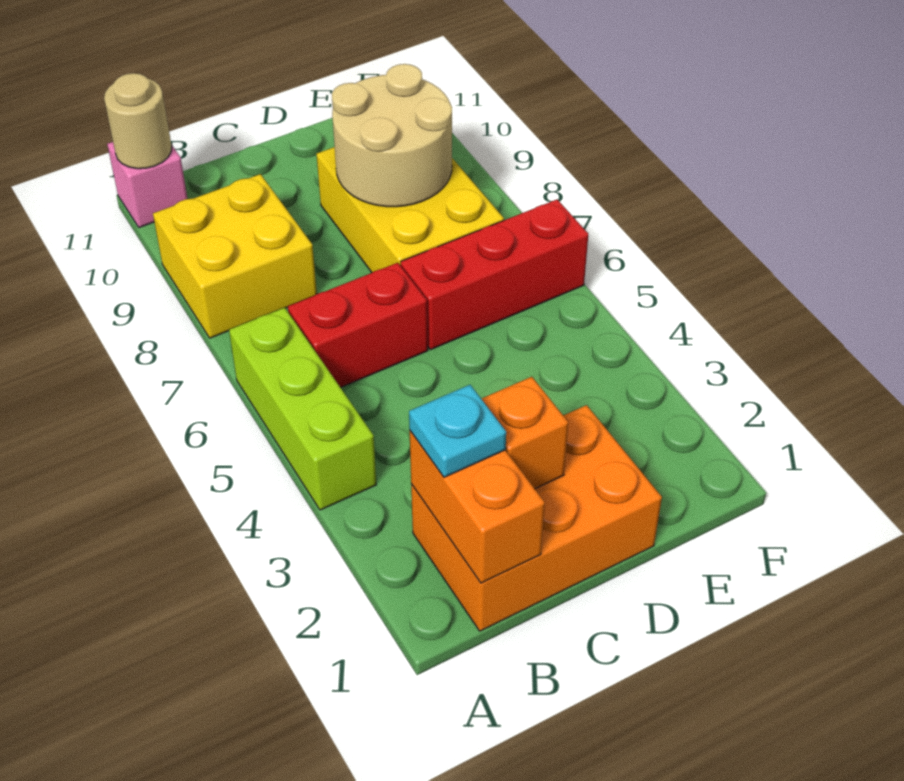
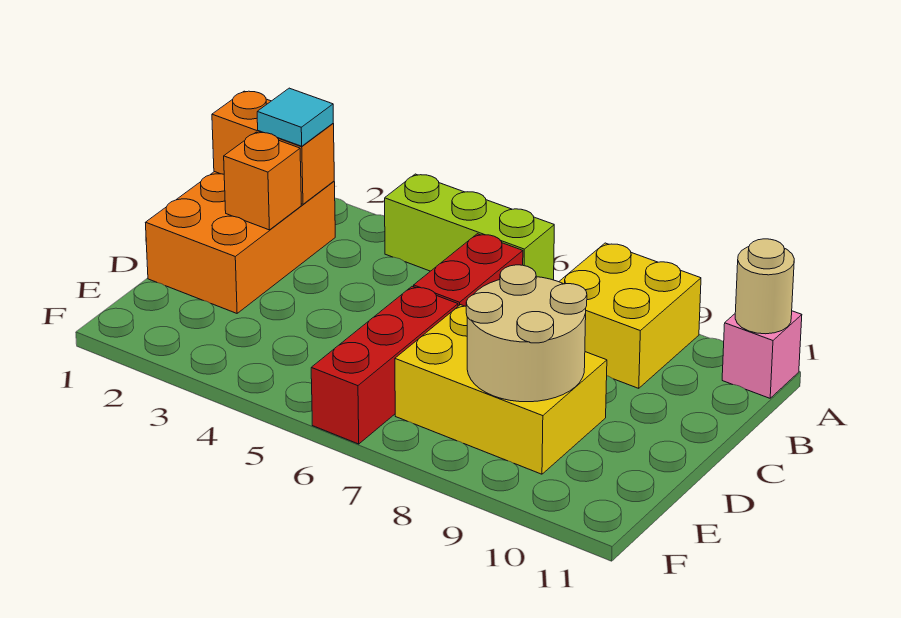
cyan plate B2 level 3 -> cyan tile B2 level 3

